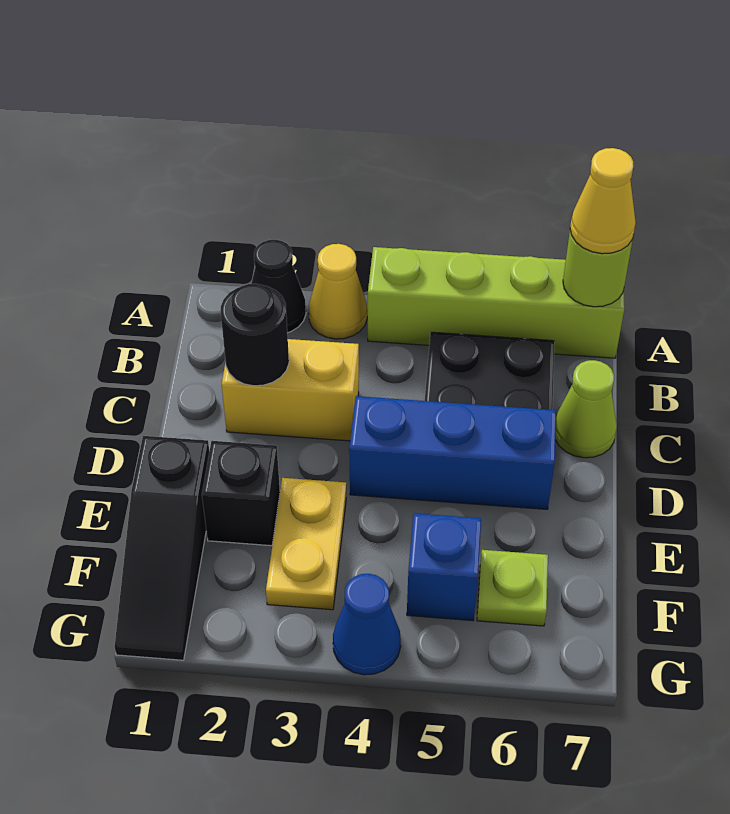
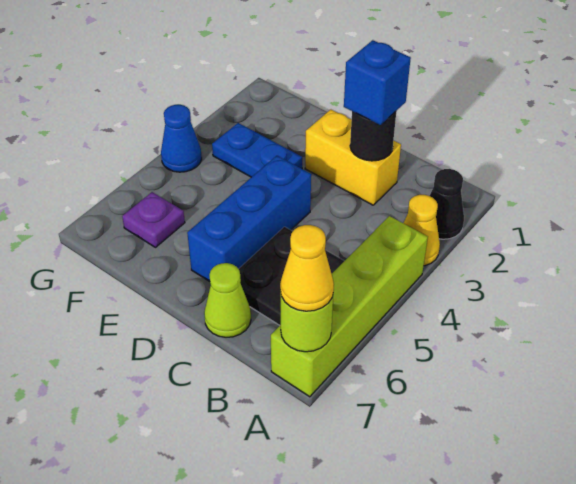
yellow brick C2:C3 level 1 -> yellow brick C2:D2 level 1
black slope E1:G1 level 1 top E -> none
black brick E2 level 1 -> none
yellow plate E3:F3 level 1 -> blue plate E3:F3 level 1
blue brick F5 level 1 -> blue brick C2 level 3
lime plate F6 level 1 -> purple plate F6 level 1

